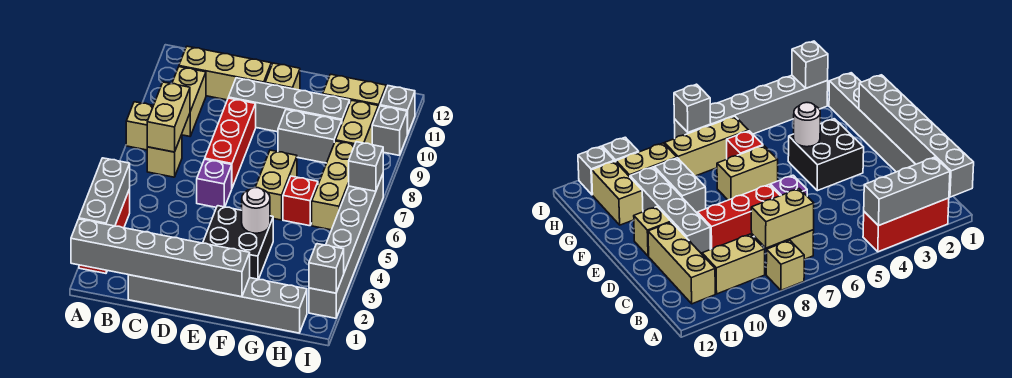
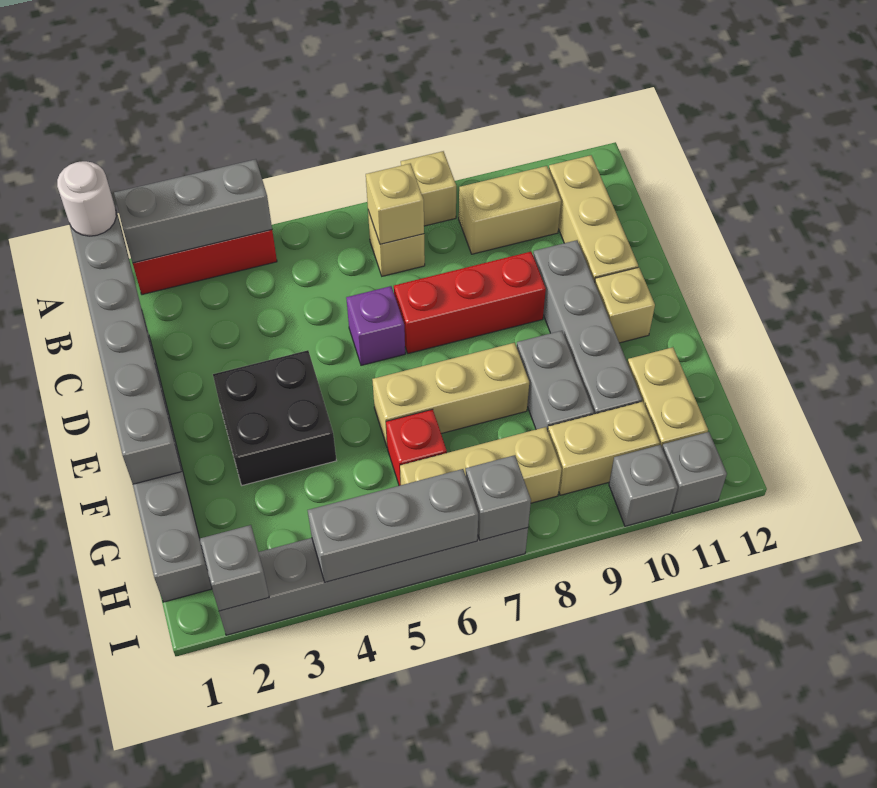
tan brick B7:B8 level 2 -> tan brick B7 level 2
white round brick F4 level 2 -> white round brick A1 level 3
tan brick F6:F7 level 1 -> tan brick F6:F8 level 1
none -> grey brick I4:I6 level 2

